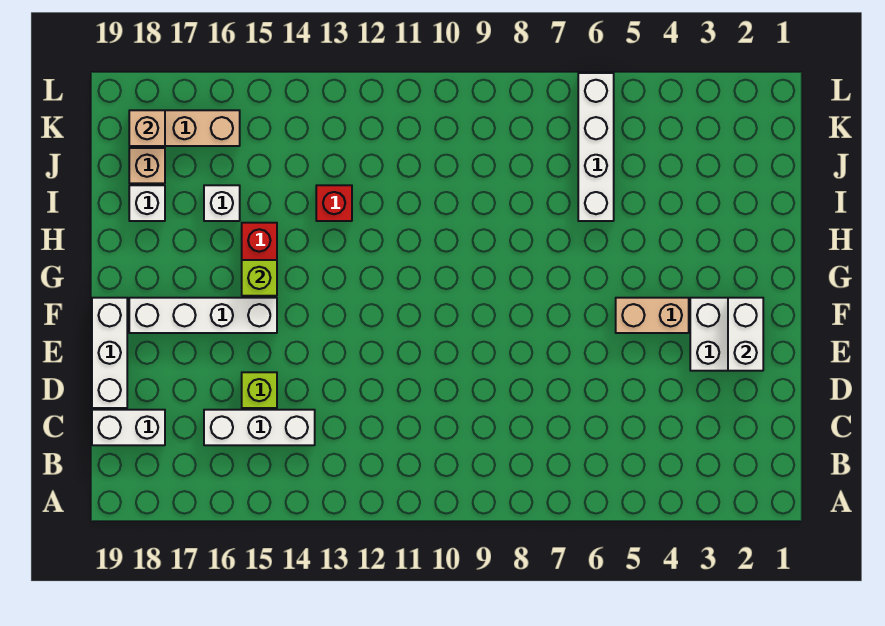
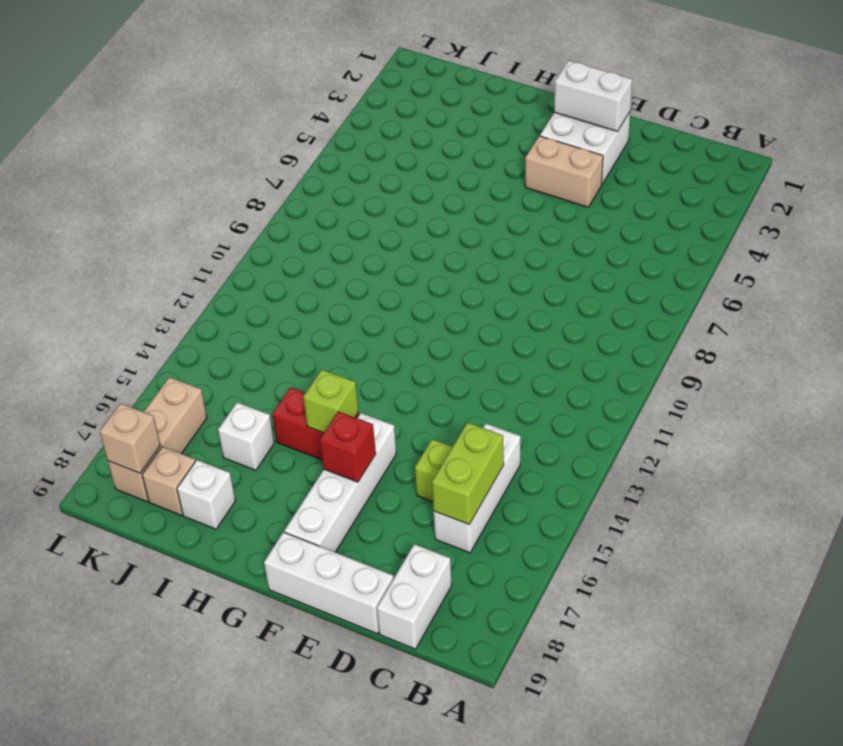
none -> lime brick C15:C16 level 2
tan brick F4:F5 level 1 -> tan brick E4:F4 level 1
white brick I6:L6 level 1 -> none
red brick I13 level 1 -> red brick F16 level 2

